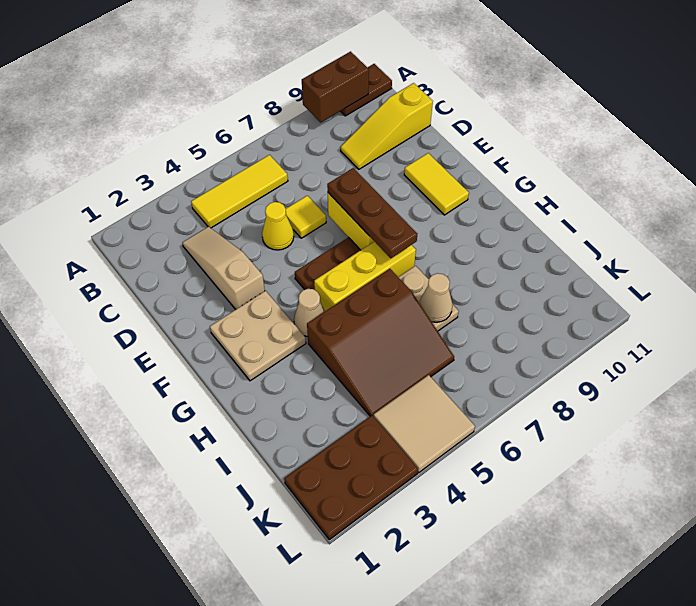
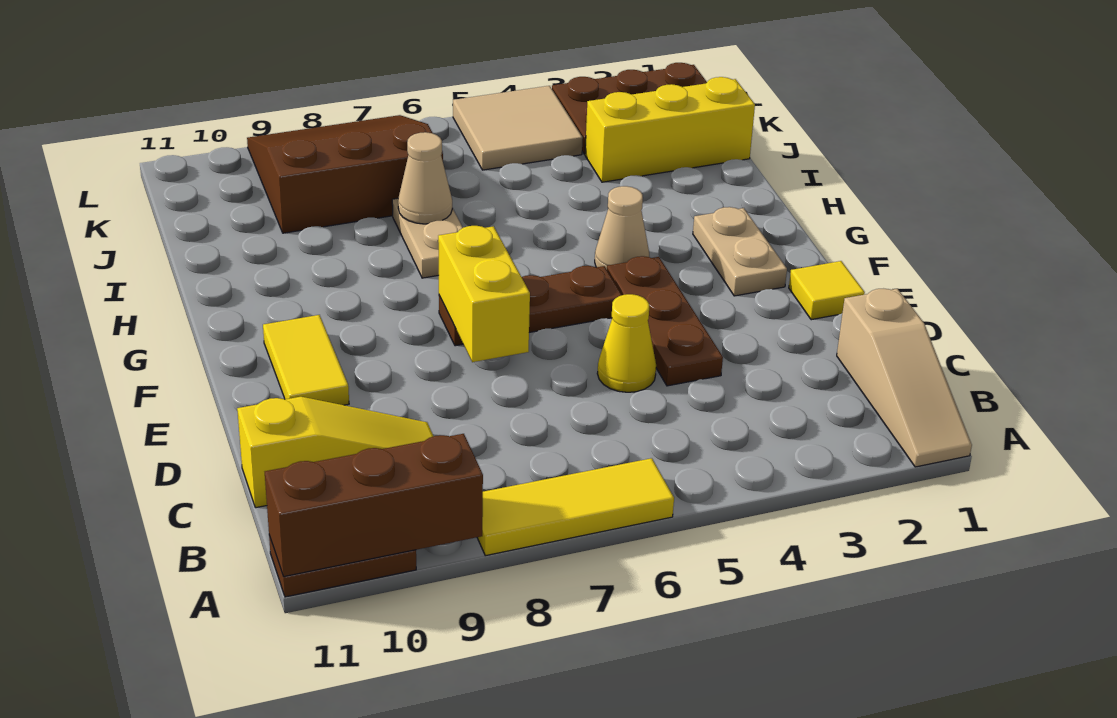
brown brick A9:A10 level 2 -> brown brick A9:A11 level 2
yellow tile B4:B6 level 1 -> yellow tile A6:A8 level 1
tan slope C3:E3 level 1 top E -> tan slope A1:C1 level 1 top C
yellow tile D6 level 1 -> yellow tile E1 level 1
brown plate E7:G7 level 3 -> brown plate D4:F4 level 1
tan plate F2:G3 level 1 -> tan plate F2:G2 level 1
yellow brick G5:G7 level 1 -> yellow brick J1:J3 level 1
brown slope H4:J6 level 1 top H -> brown slope J7:L9 level 1 top J

